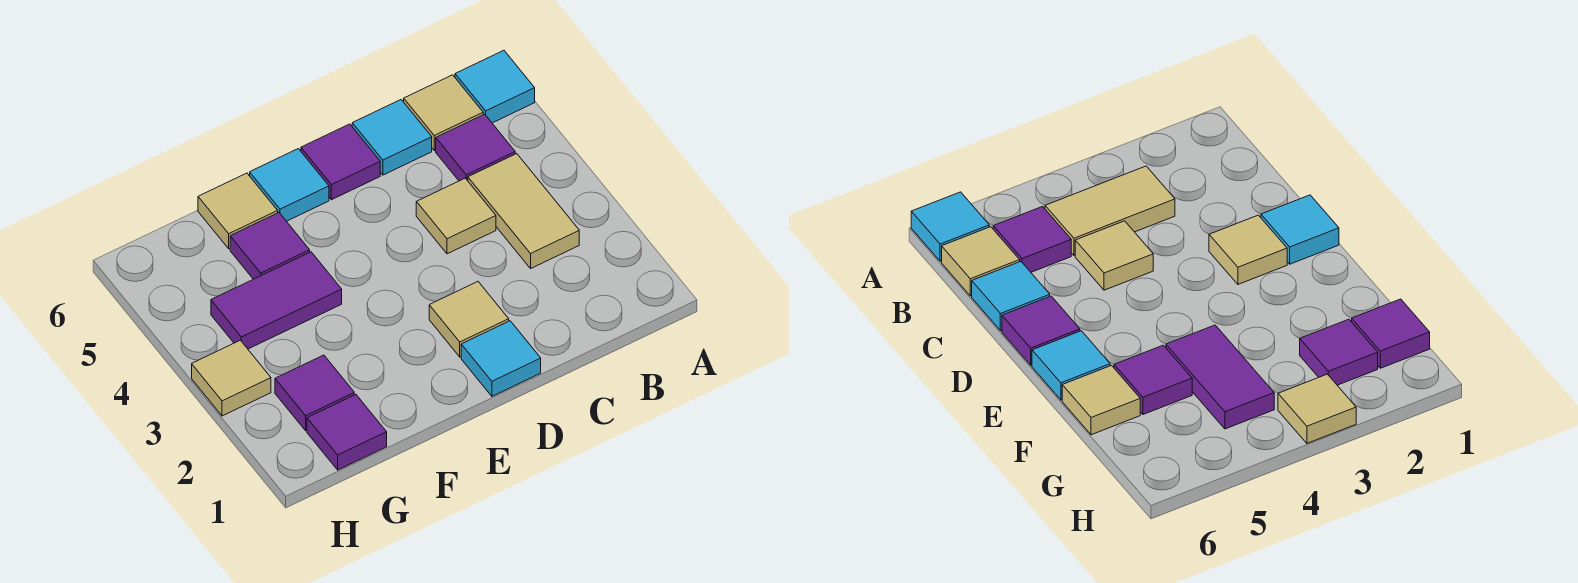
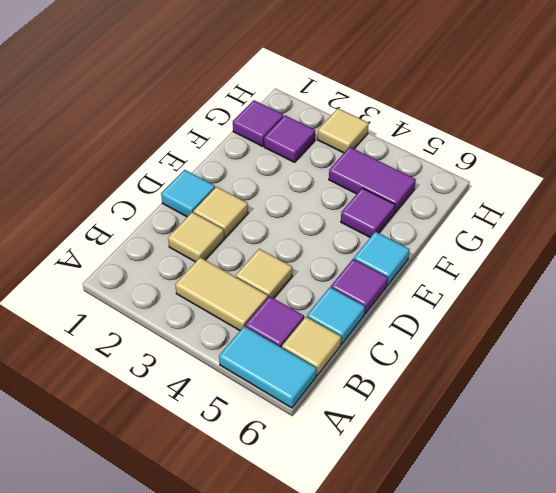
cyan tile A6 level 1 -> cyan tile A5:A6 level 1
purple tile F4:G4 level 1 -> purple tile G4:G5 level 1
tan tile F6 level 1 -> tan tile C2 level 1

